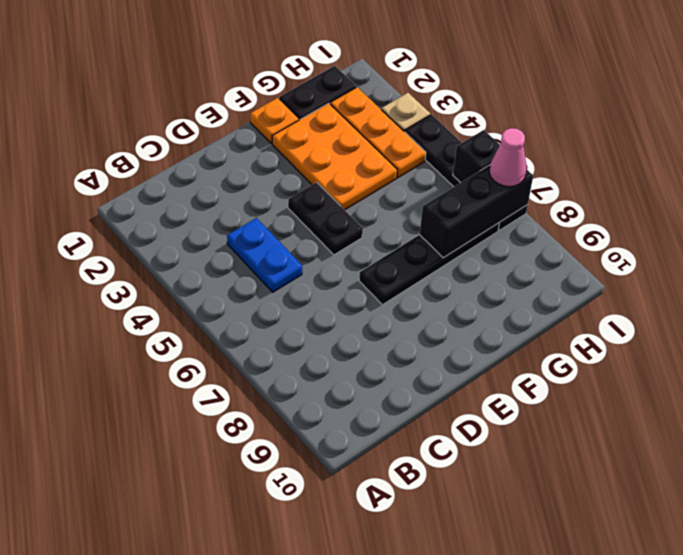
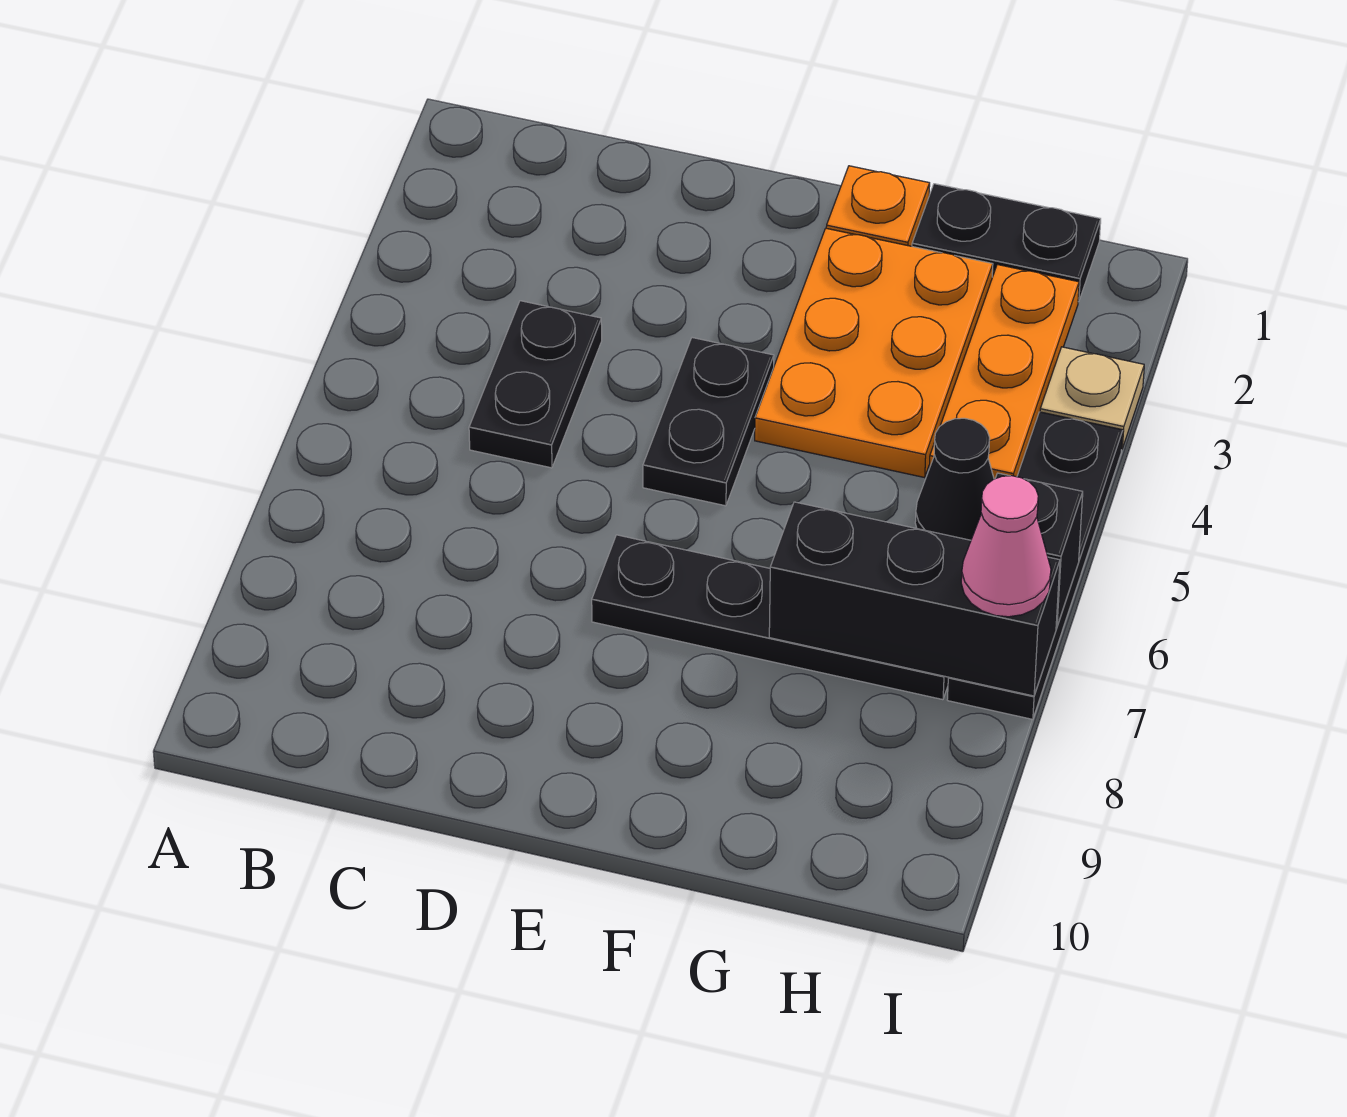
blue plate C4:C5 level 1 -> black plate C4:C5 level 1
none -> black cone H5 level 1

